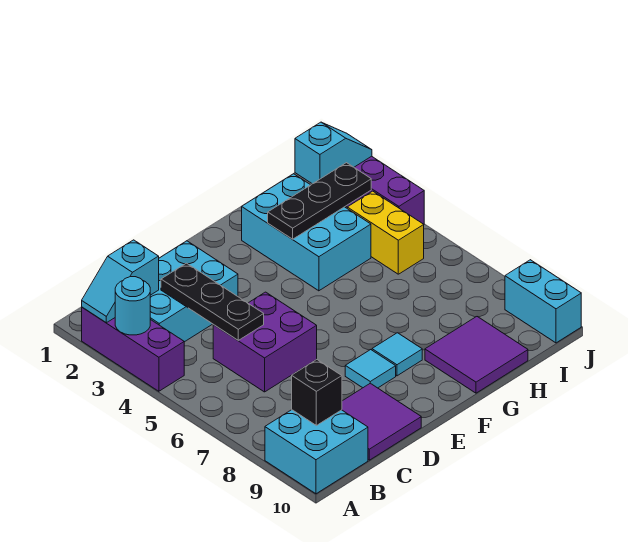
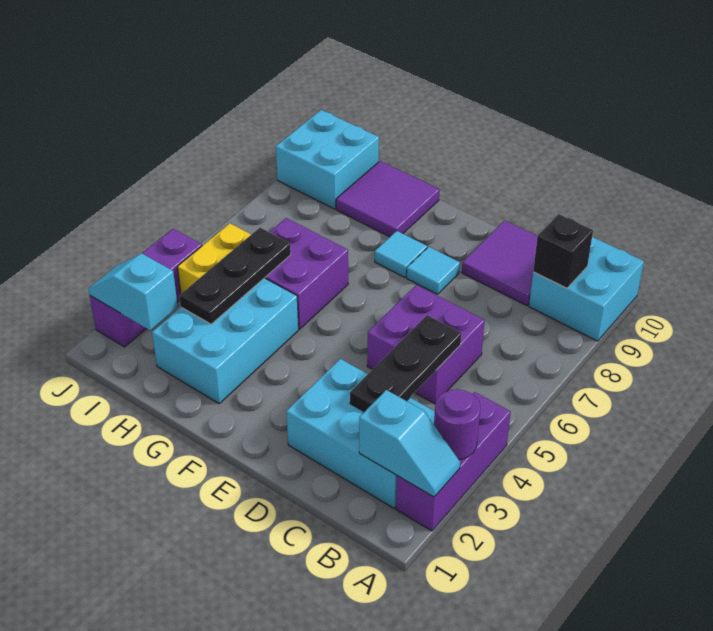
cyan round brick A3 level 2 -> purple round brick A3 level 2
black plate G3:I3 level 2 -> black plate H3:H5 level 2
none -> purple brick G5:H6 level 1
cyan brick J9:J10 level 1 -> cyan brick I9:J10 level 1

